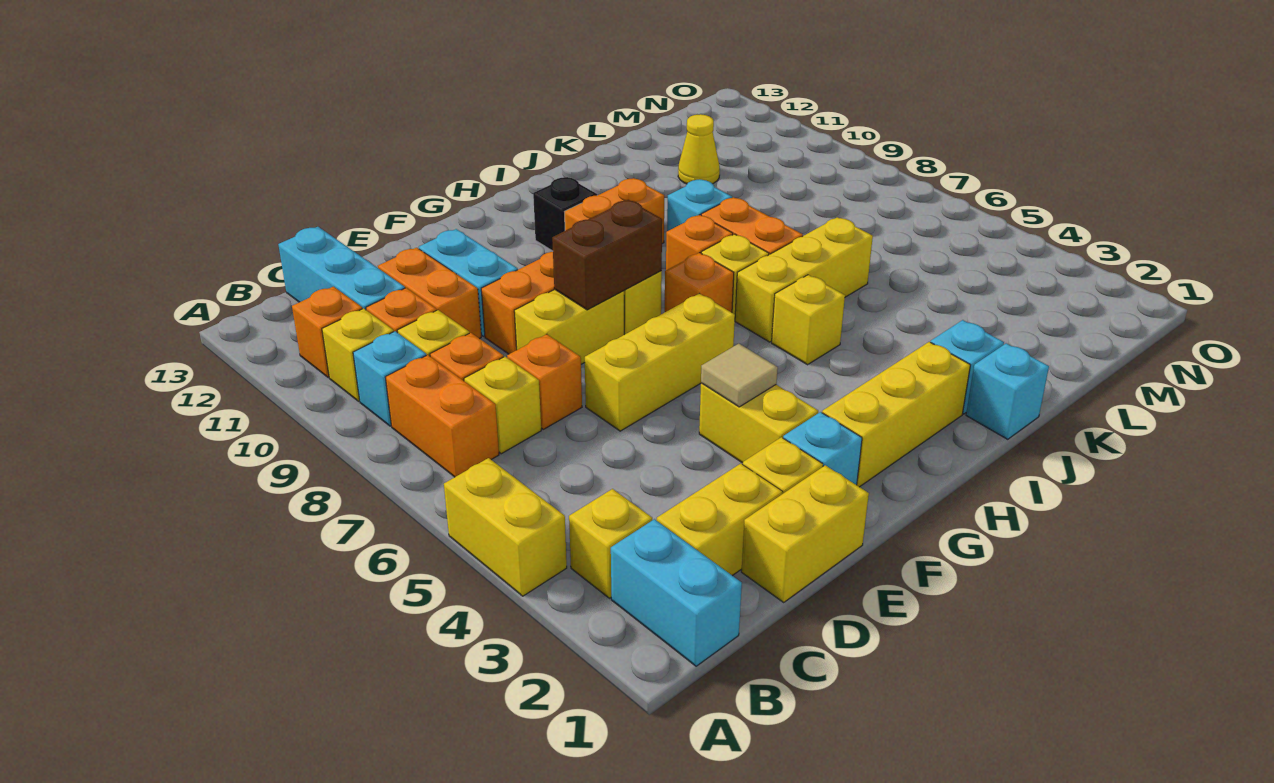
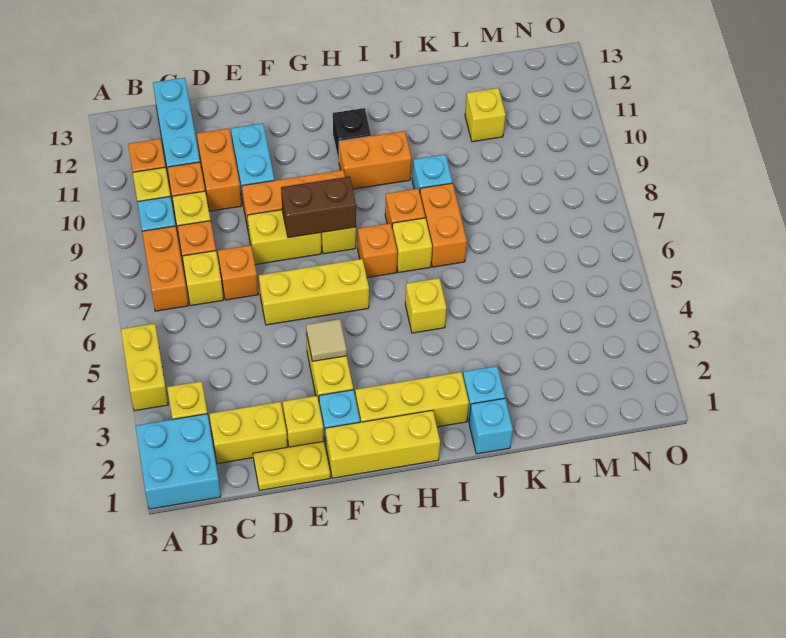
cyan brick B1:B2 level 1 -> cyan brick A1:B2 level 1
yellow brick D1:E1 level 1 -> yellow plate D1:E1 level 1
yellow brick I6:K6 level 1 -> yellow brick F1:H1 level 1
yellow cone L11 level 1 -> yellow brick L11 level 1

